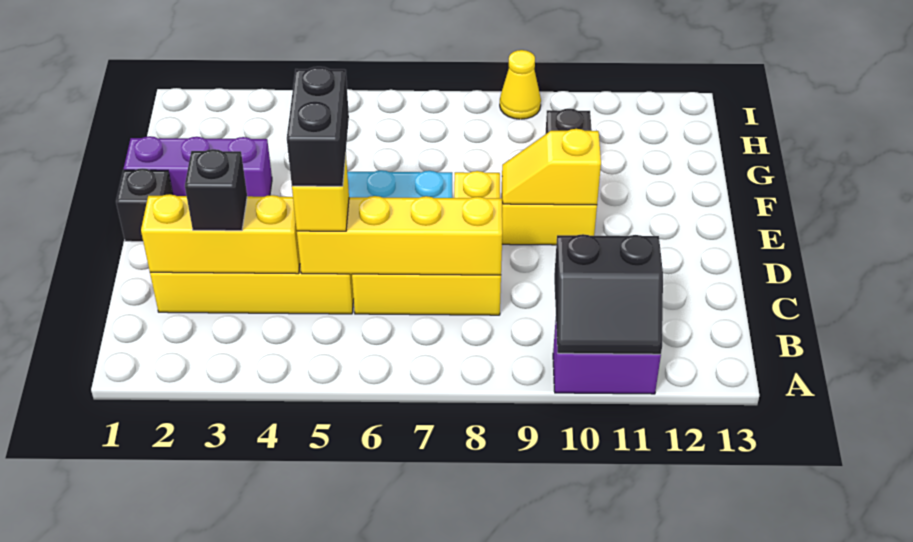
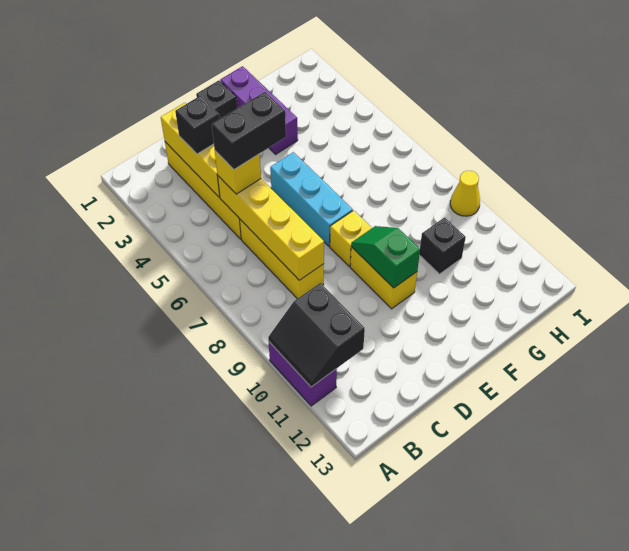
yellow slope E9:E10 level 2 top 10 -> green slope E9:E10 level 2 top 10

